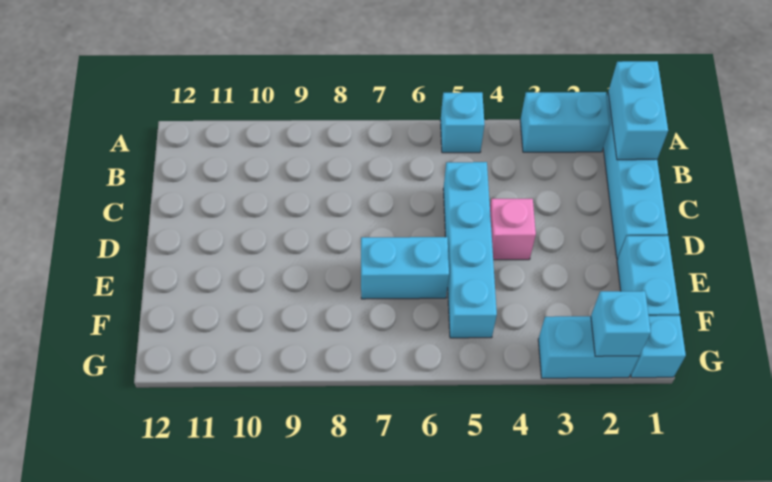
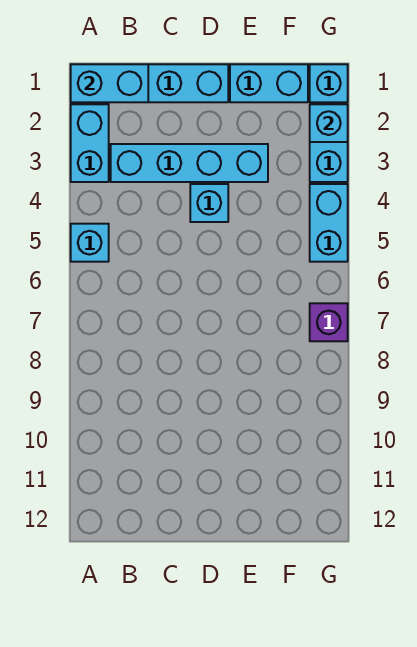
cyan brick C5:F5 level 1 -> cyan brick B3:E3 level 1
pink brick D4 level 1 -> cyan brick D4 level 1
cyan brick E6:E7 level 1 -> cyan brick G4:G5 level 1
none -> purple brick G7 level 1

